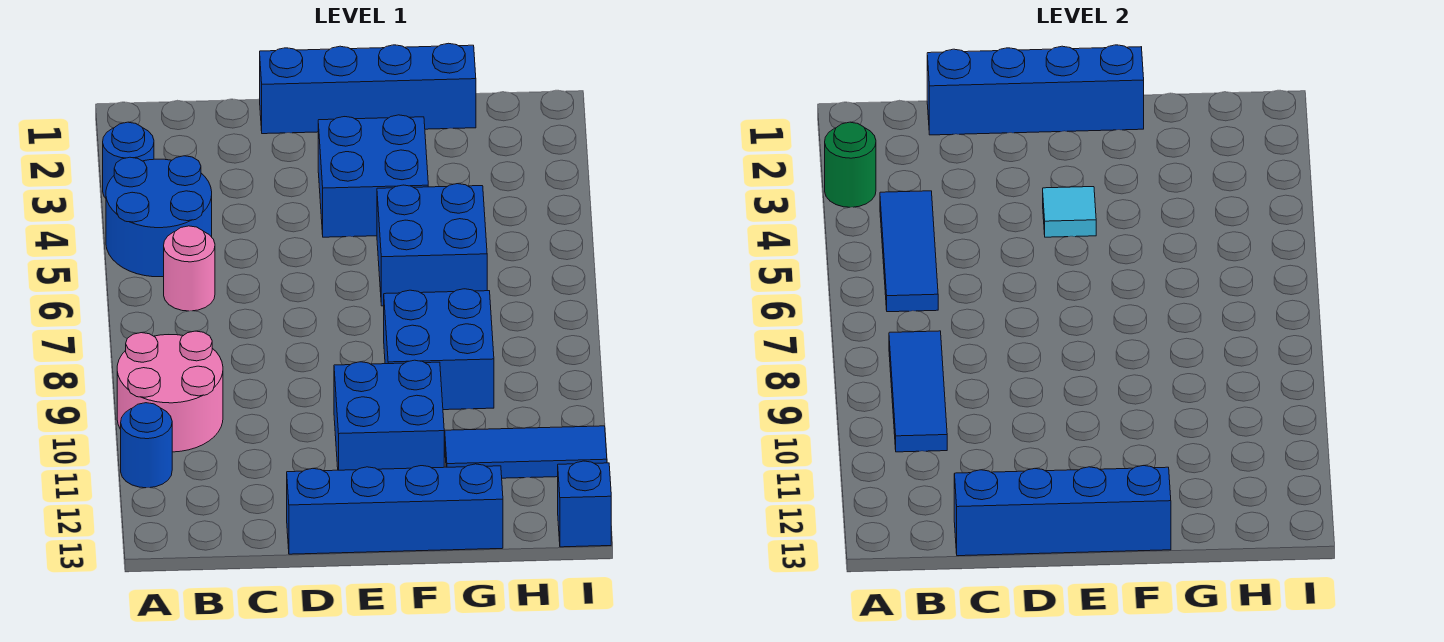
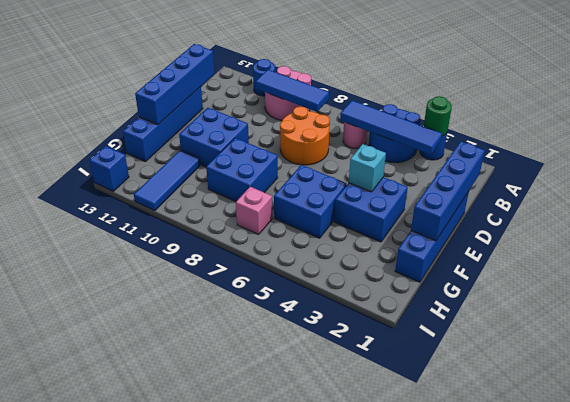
blue tile B4:B6 level 2 -> blue tile B3:B6 level 2
none -> orange round brick C7:D8 level 1
cyan tile E4 level 2 -> cyan brick E4 level 2
none -> pink brick H7 level 1

